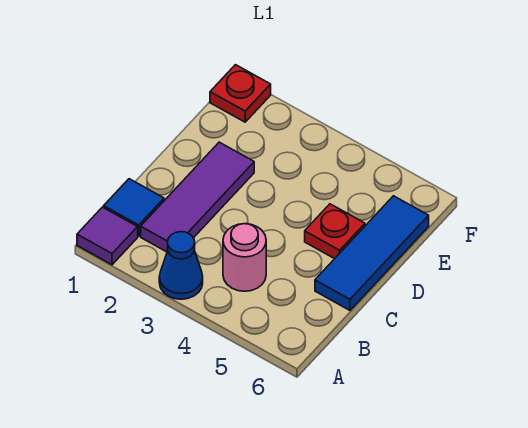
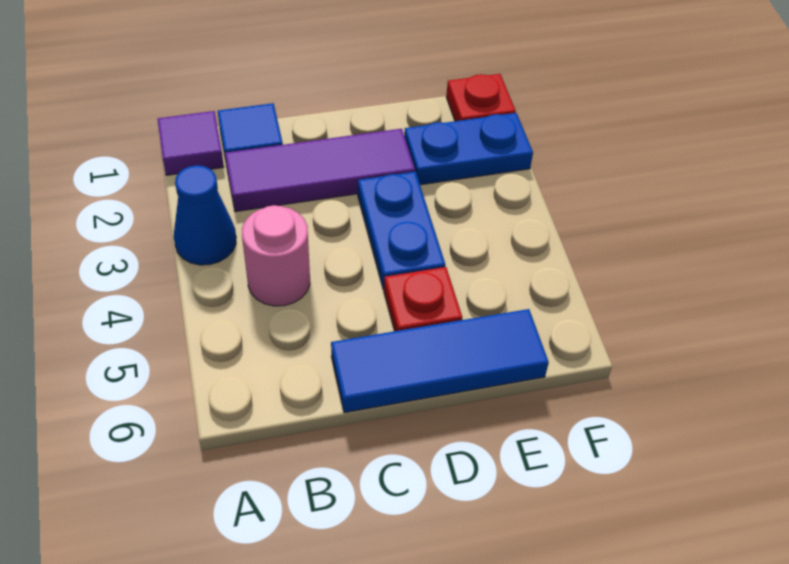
none -> blue plate D3:D4 level 1
none -> blue plate E2:F2 level 1

